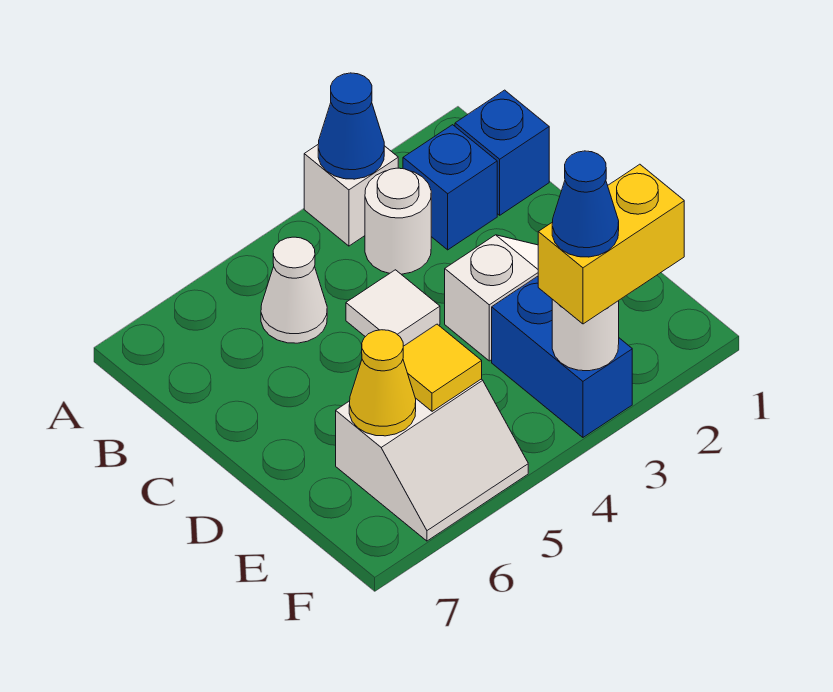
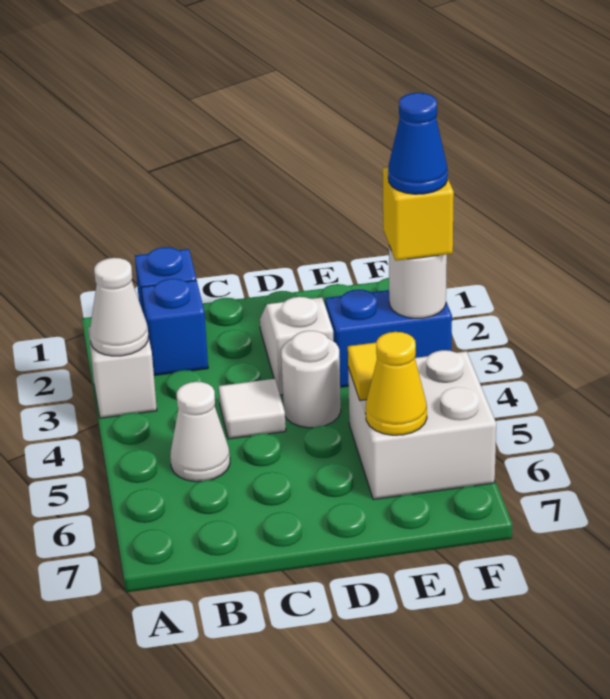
blue cone A3 level 2 -> white cone A3 level 2
white round brick B3 level 1 -> white round brick D4 level 1
white slope E5:F6 level 1 top E -> white brick E5:F6 level 1
yellow brick F2:F3 level 3 -> yellow brick F3 level 3

